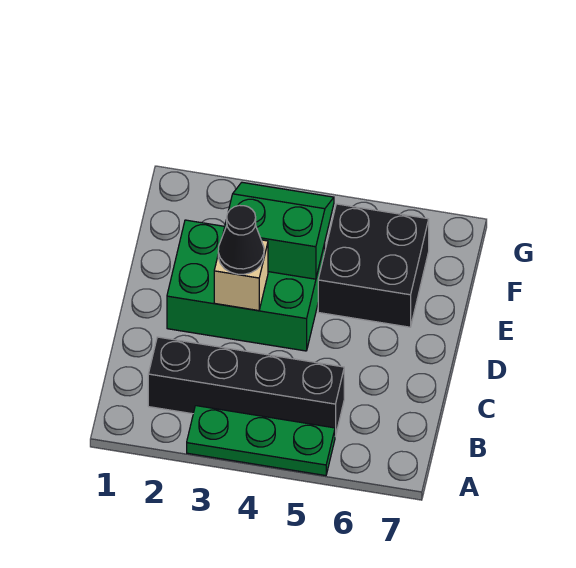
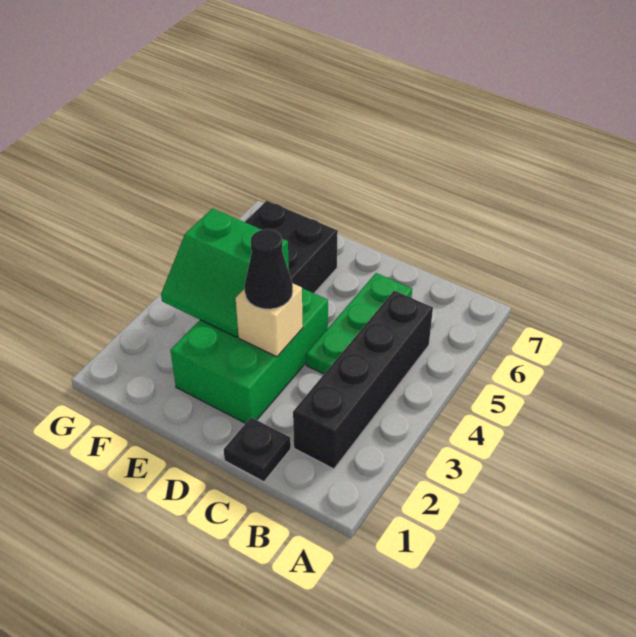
green plate A3:A5 level 1 -> green plate C4:C6 level 1
none -> black plate C1 level 1
green slope E3:F4 level 2 top E -> green slope E3:F4 level 2 top 4

